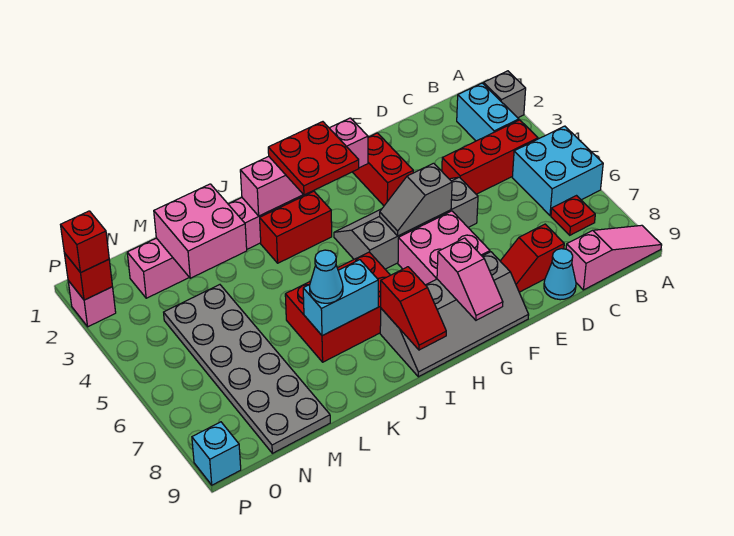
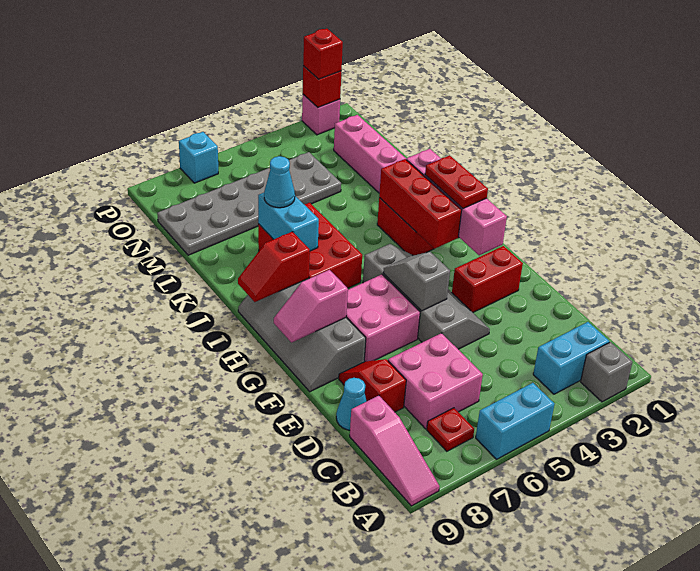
cyan brick A5:B6 level 1 -> cyan brick A5:A6 level 1
red brick B4:D4 level 1 -> red brick H3:J3 level 2
red plate H2:I3 level 3 -> red plate H2:I2 level 3
pink brick L2:M3 level 2 -> pink brick C6:D7 level 1
cyan brick P9 level 1 -> cyan brick P7 level 1

